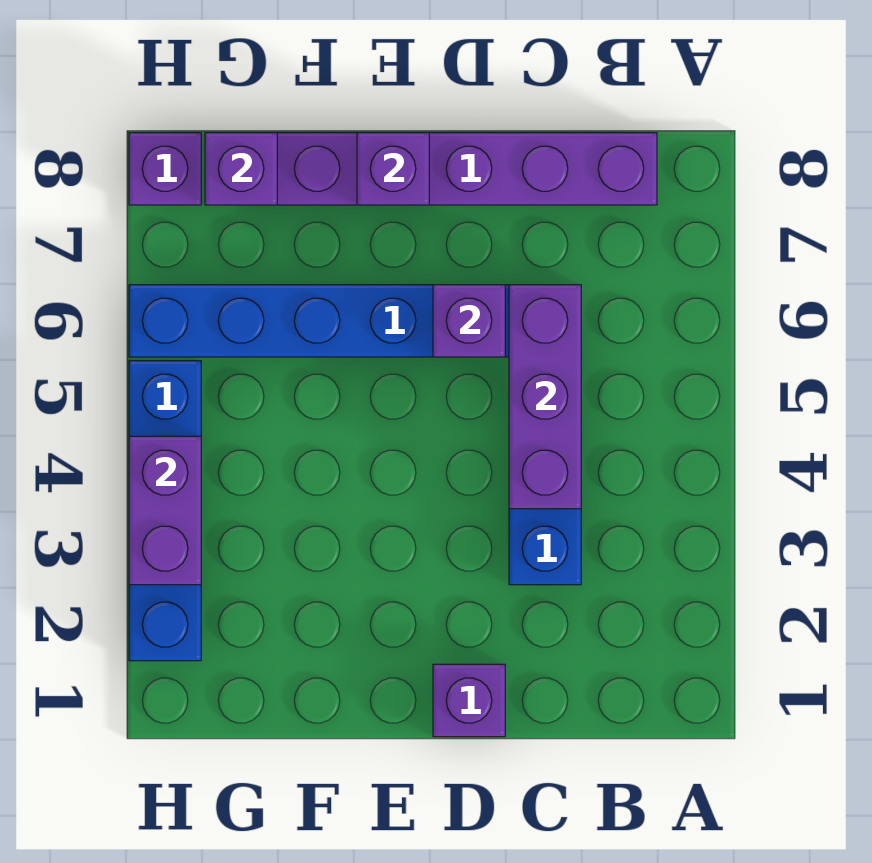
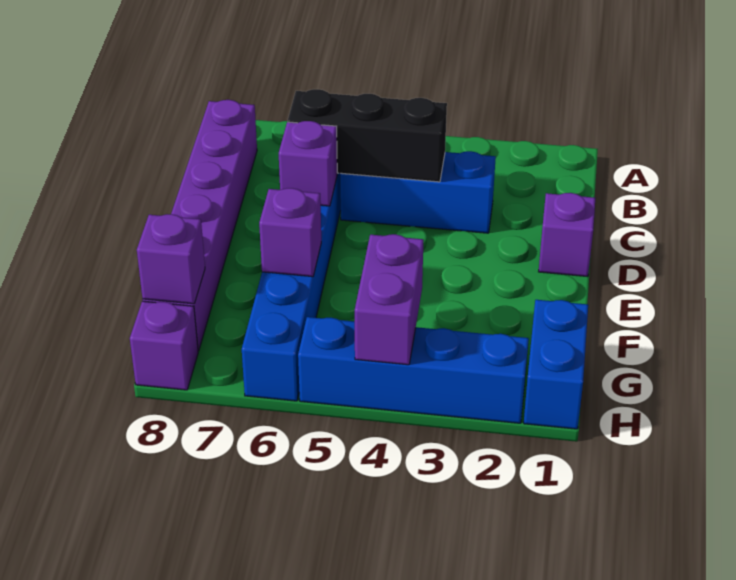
purple brick C4:C6 level 2 -> black brick C4:C6 level 2
purple brick E8 level 2 -> purple brick F6 level 2
none -> blue brick G1:H1 level 1
purple brick H3:H4 level 2 -> purple brick G4:H4 level 2

